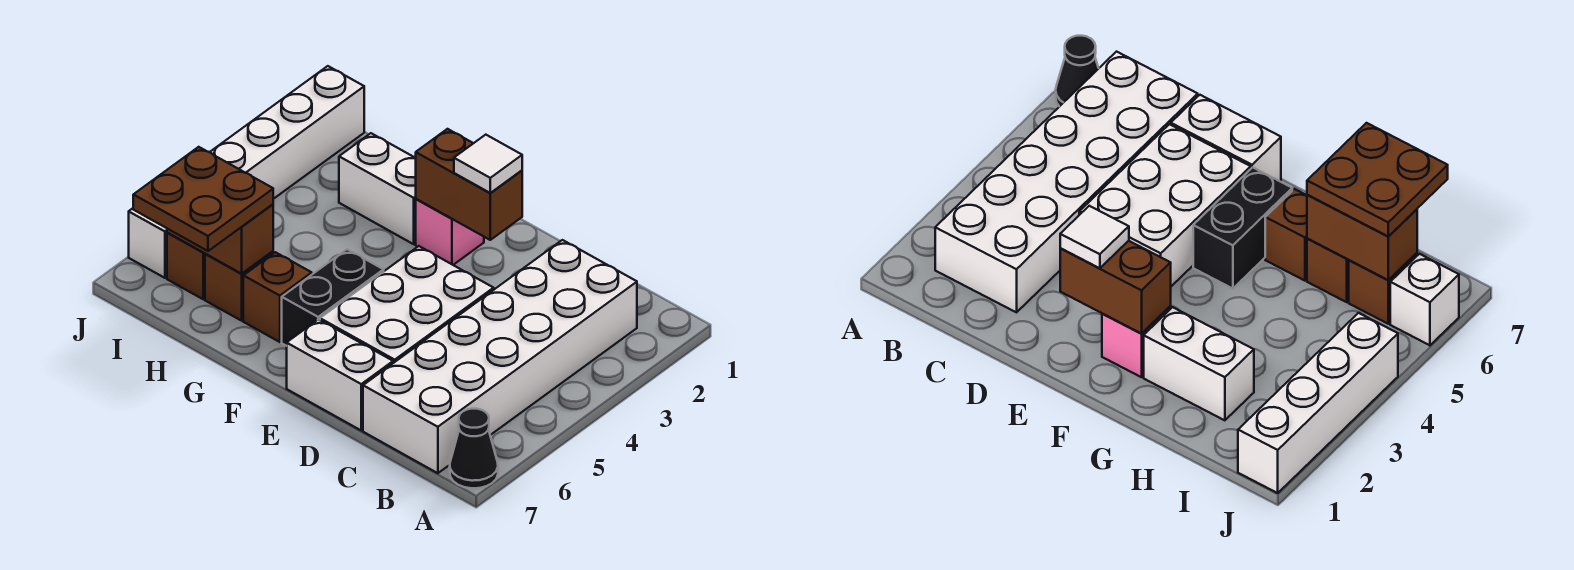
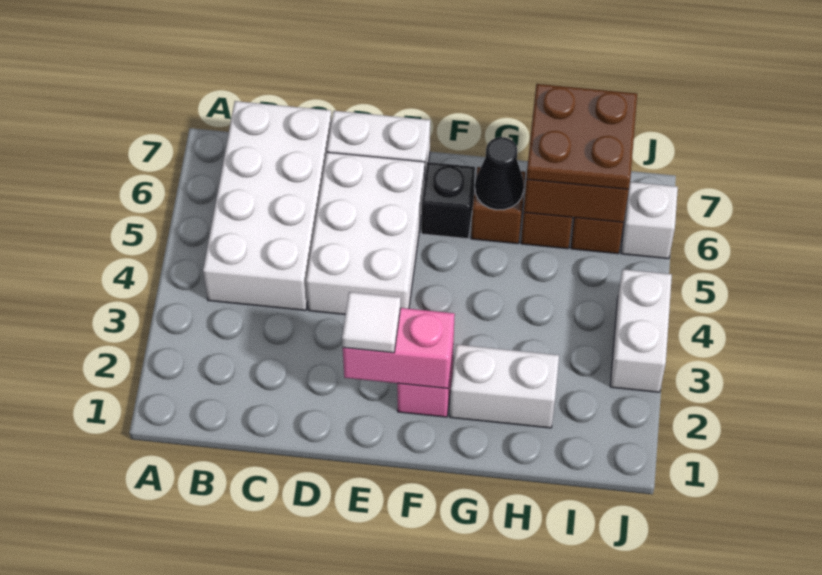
black cone A7 level 1 -> black cone G6 level 2
white brick B2:C7 level 1 -> white brick B4:C7 level 1
brown brick E2:F2 level 2 -> pink brick E2:F2 level 2
black brick F5:F6 level 1 -> black brick F6 level 1
white brick J1:J4 level 1 -> white brick J3:J4 level 1

